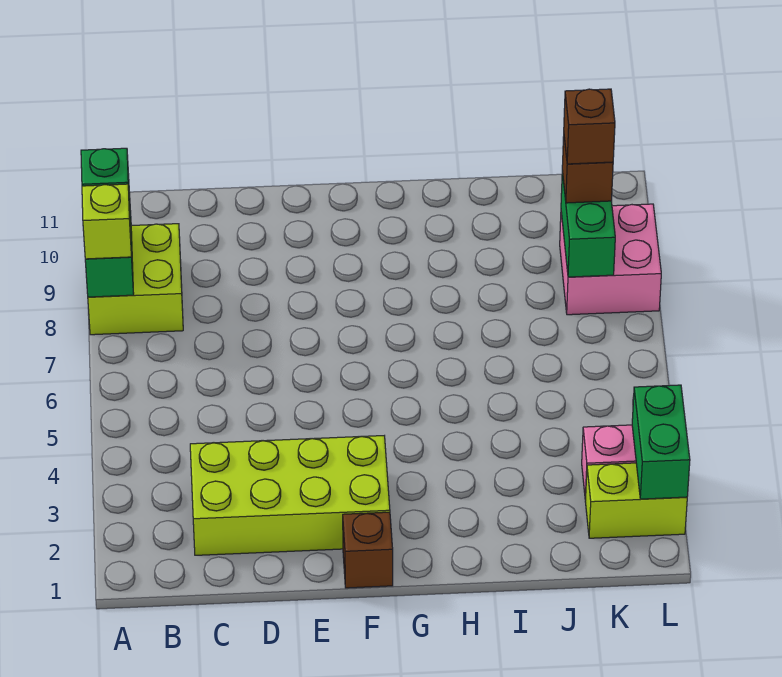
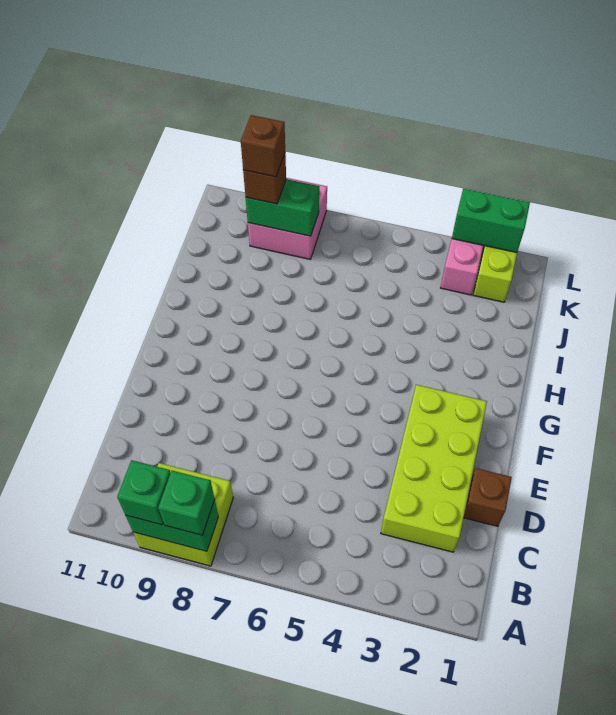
lime brick A8 level 3 -> green brick A8 level 3
brown brick F1 level 1 -> brown brick D1 level 1

